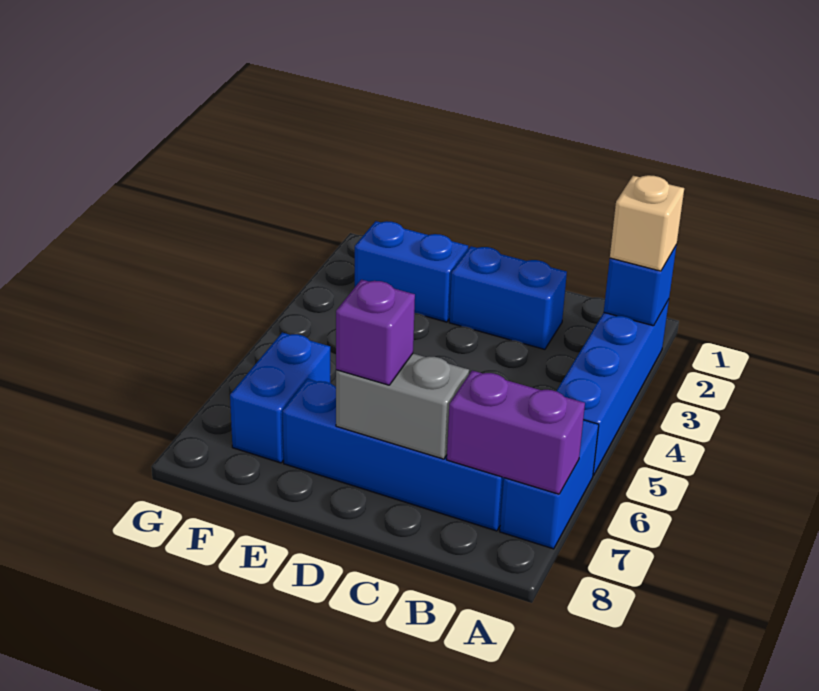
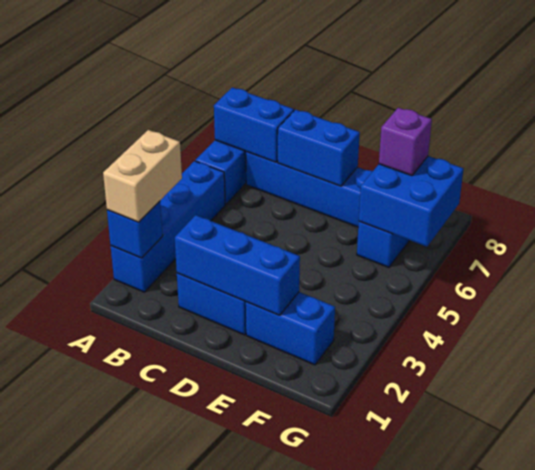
tan brick A2 level 3 -> tan brick A2:A3 level 3
purple brick A7:B7 level 2 -> blue brick A7:B7 level 2
none -> blue brick C2:E2 level 2
grey brick C7:D7 level 2 -> blue brick C7:D7 level 2
purple brick D7 level 3 -> purple brick F7 level 3
none -> blue brick F6:G7 level 2

